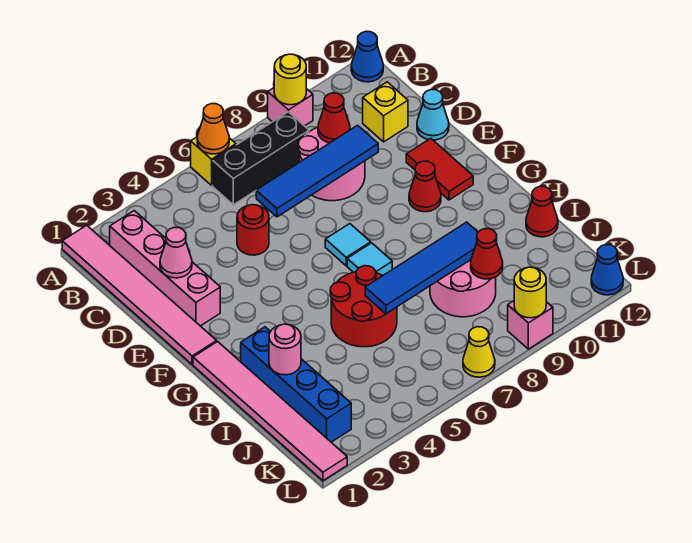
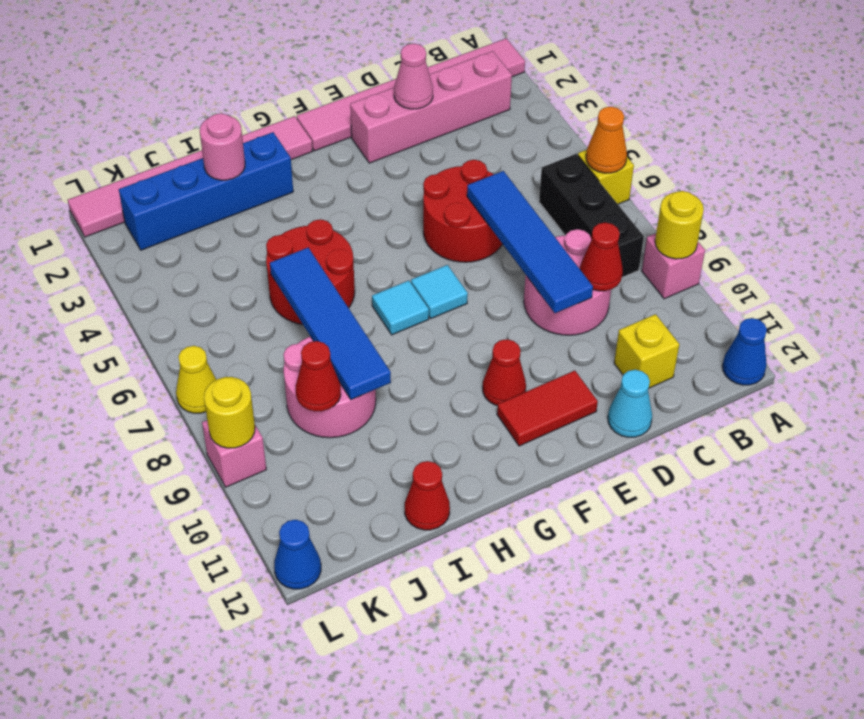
red round brick D5 level 1 -> red round brick D5:E6 level 1

